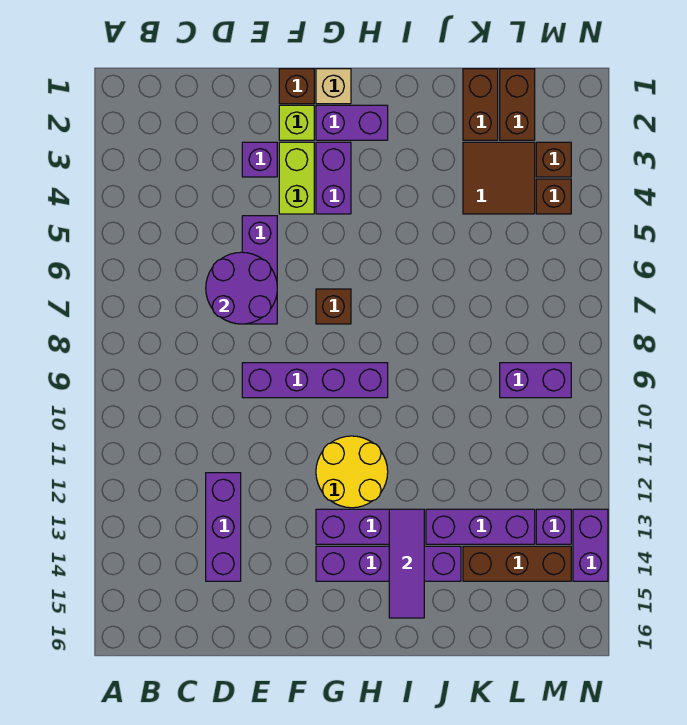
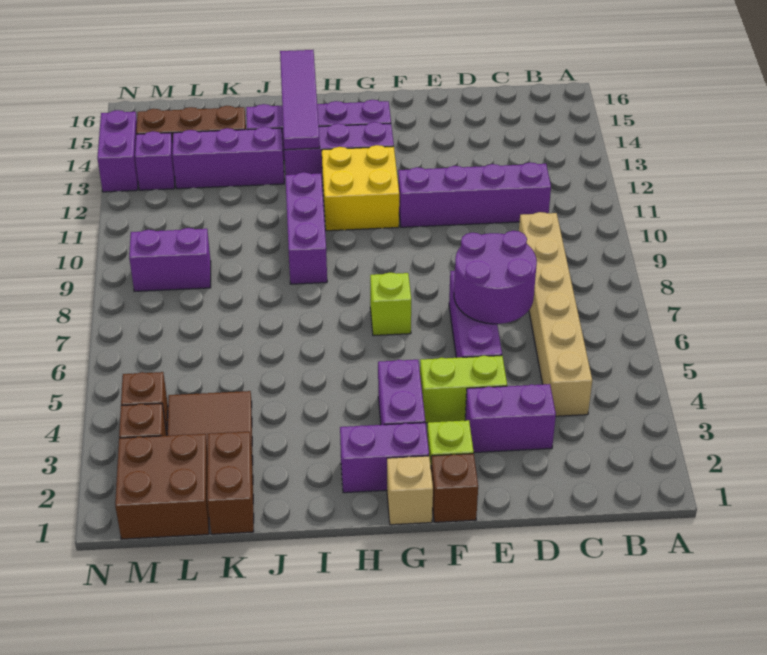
none -> tan brick C4:C9 level 1
purple brick D12:D14 level 1 -> purple brick I9:I11 level 1
purple brick E3 level 1 -> purple brick D3:E3 level 1
purple brick E9:H9 level 1 -> purple brick C11:F11 level 1
lime brick F3:F4 level 1 -> lime brick E4:F4 level 1
brown brick G7 level 1 -> lime brick G7 level 1
yellow round brick G11:H12 level 1 -> yellow brick G11:H12 level 1
purple tile I13:I15 level 2 -> purple tile I13:I16 level 2
brown brick L1:L2 level 1 -> brown brick L1:M2 level 1

